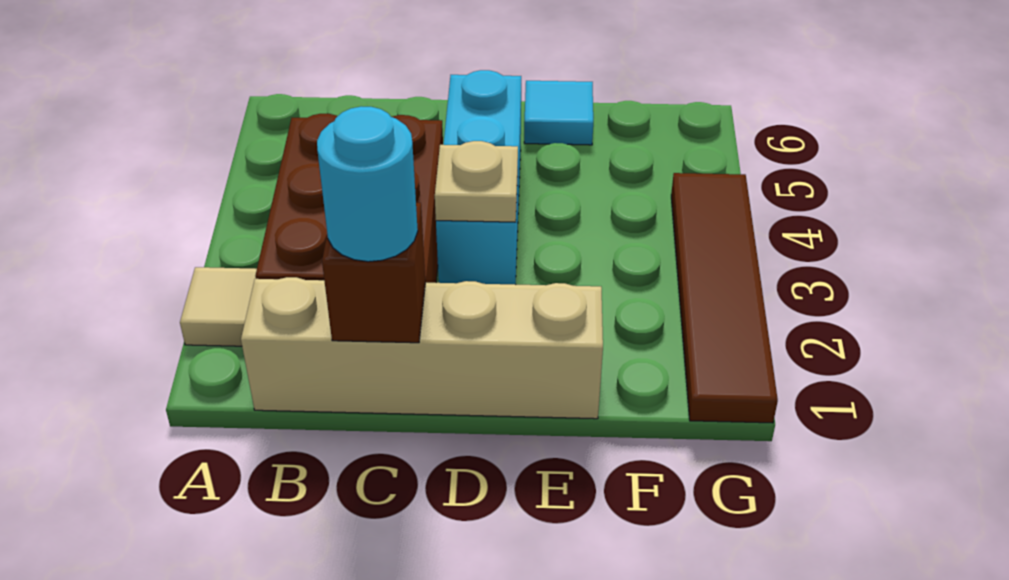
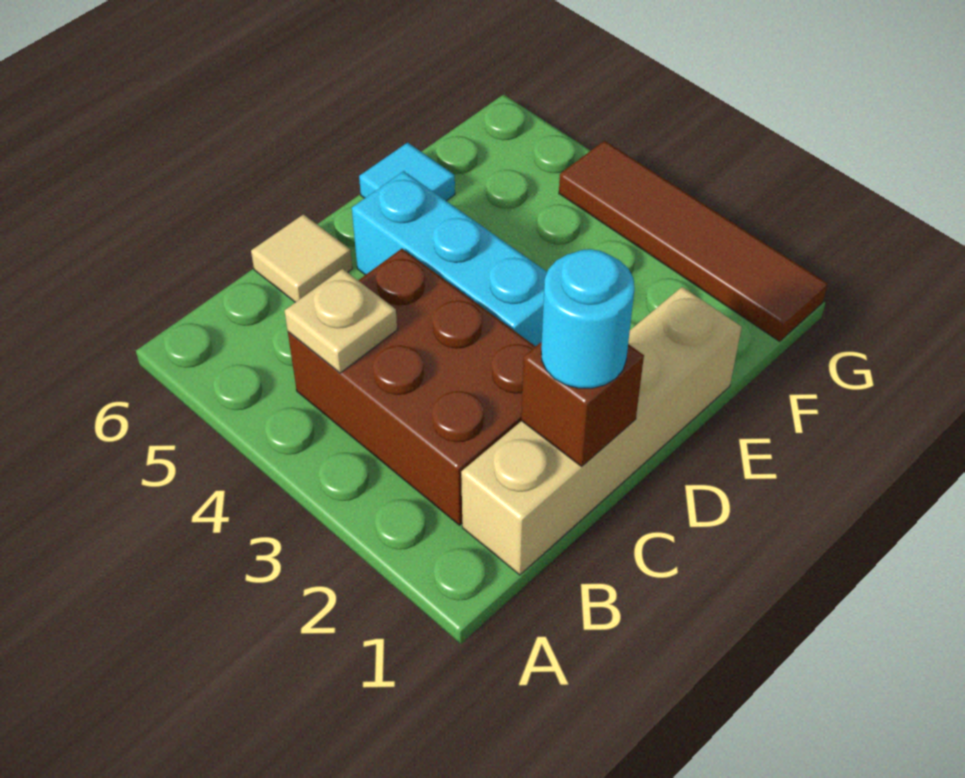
tan tile A2 level 1 -> tan tile C6 level 1
tan plate D3 level 2 -> tan plate B4 level 2

